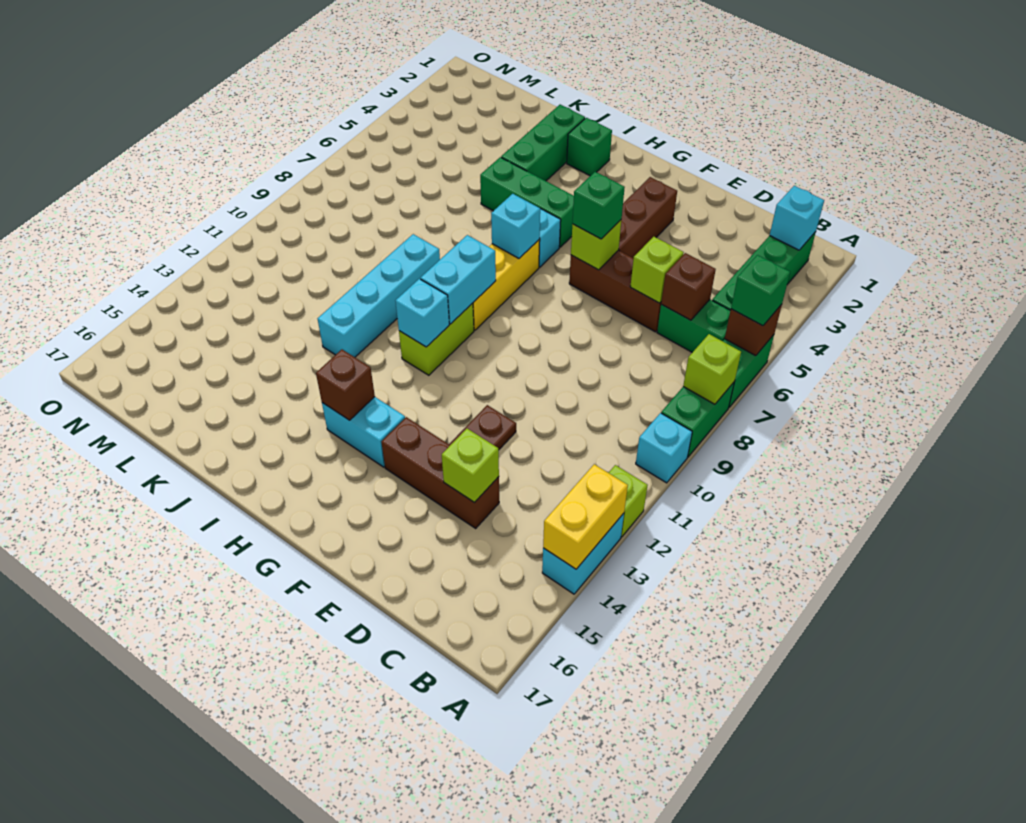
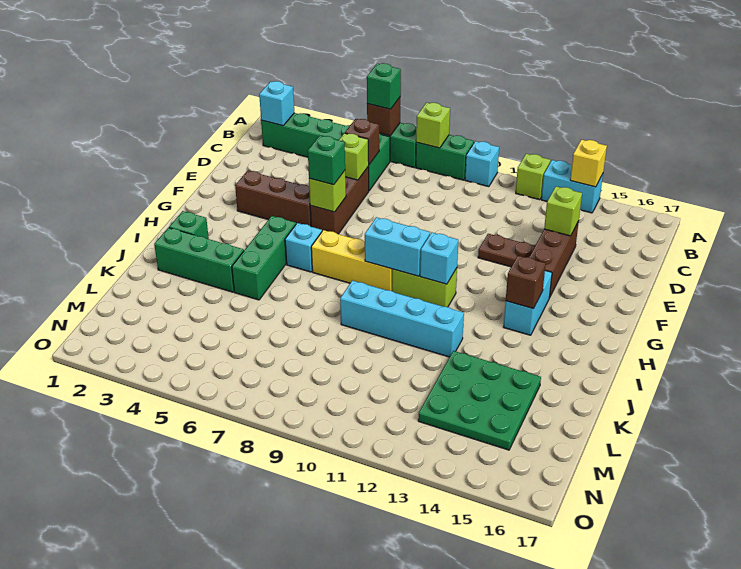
yellow brick A13:A14 level 2 -> yellow brick A14 level 2
cyan brick H7 level 2 -> none
none -> green plate K13:M15 level 1

